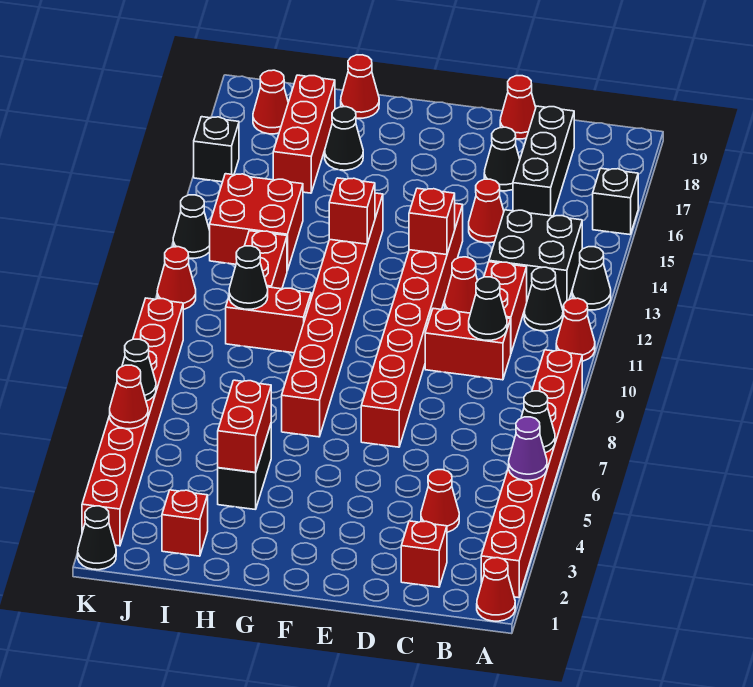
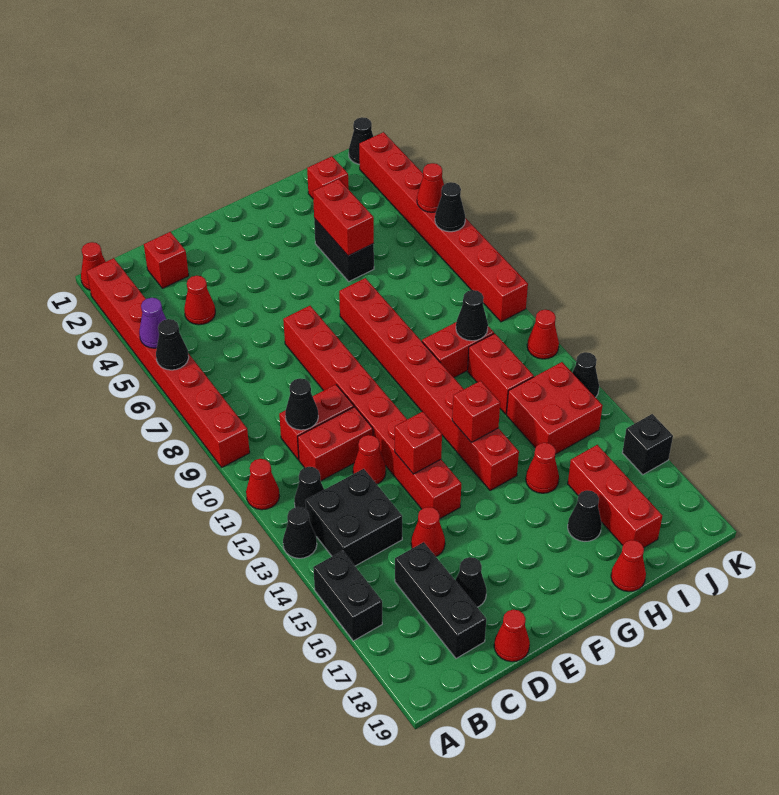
black brick A16 level 1 -> black brick A15:A16 level 1
red brick C11:C12 level 1 -> red brick C11:D11 level 1
red cone J18 level 1 -> red cone H15 level 1

